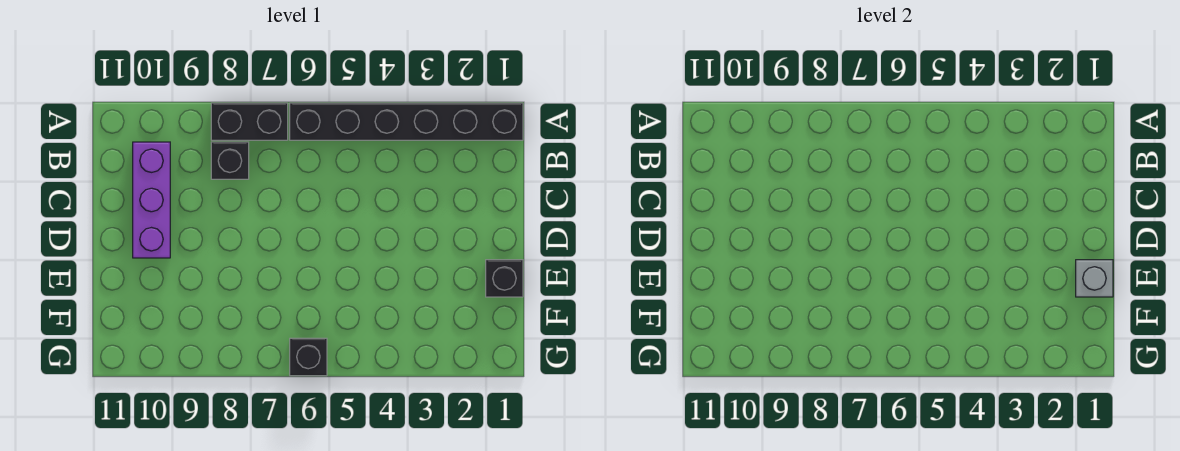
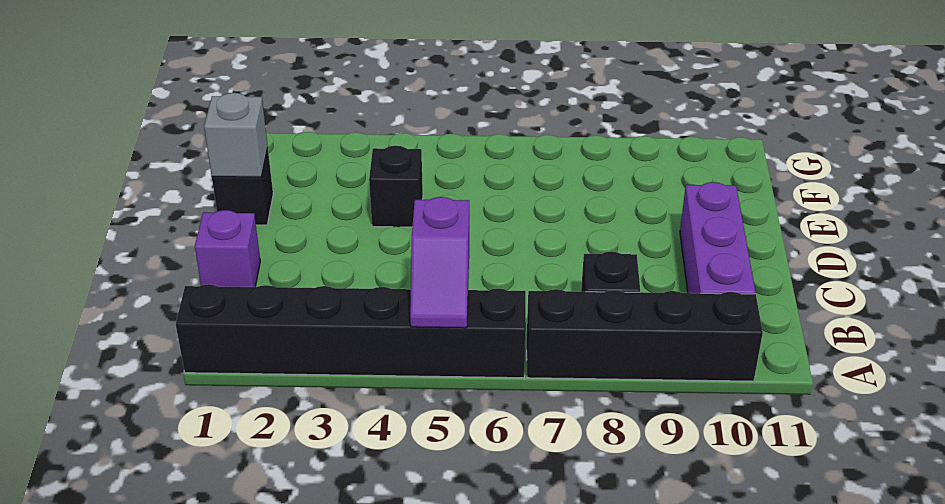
none -> purple slope A5:B5 level 2 top B
black brick A7:A8 level 1 -> black brick A7:A10 level 1
none -> purple brick C1 level 1
black brick G6 level 1 -> black brick E4 level 1

